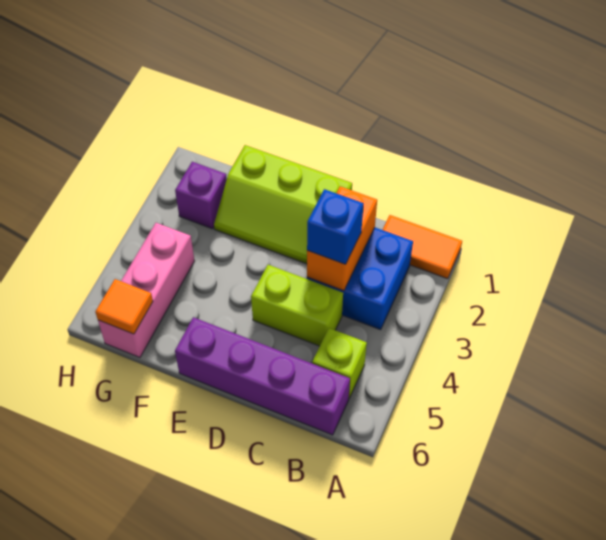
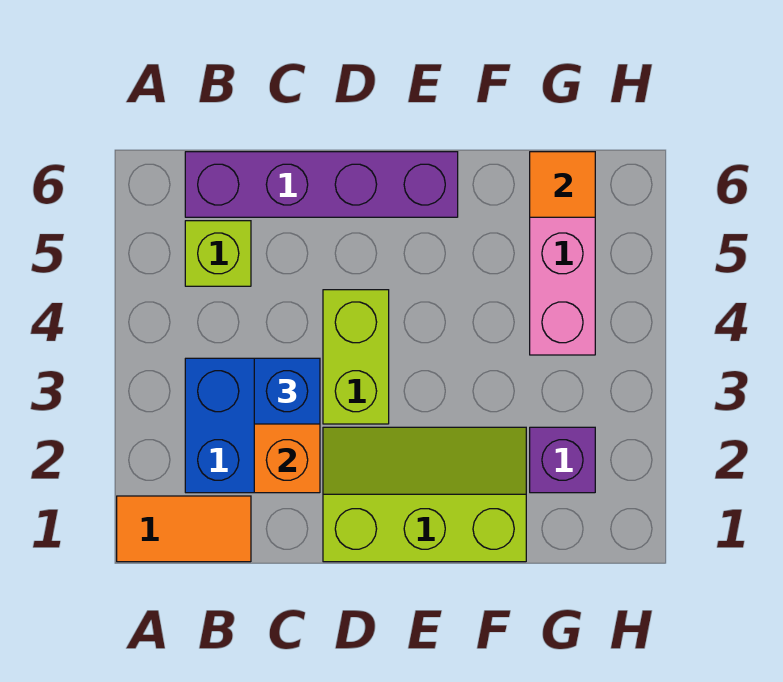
lime brick C4:D4 level 1 -> lime brick D3:D4 level 1

